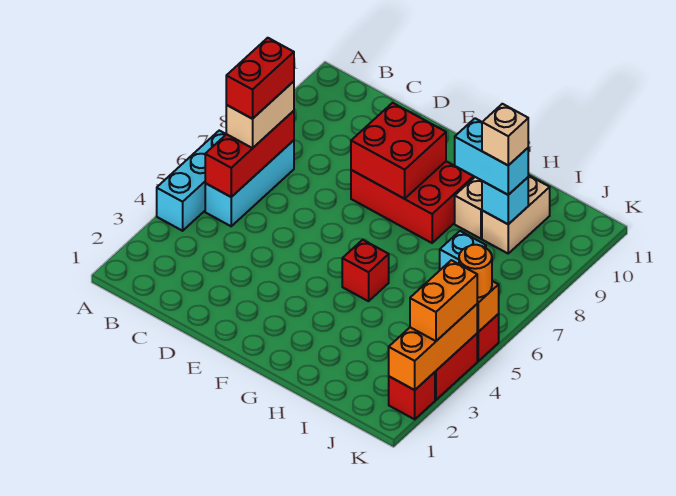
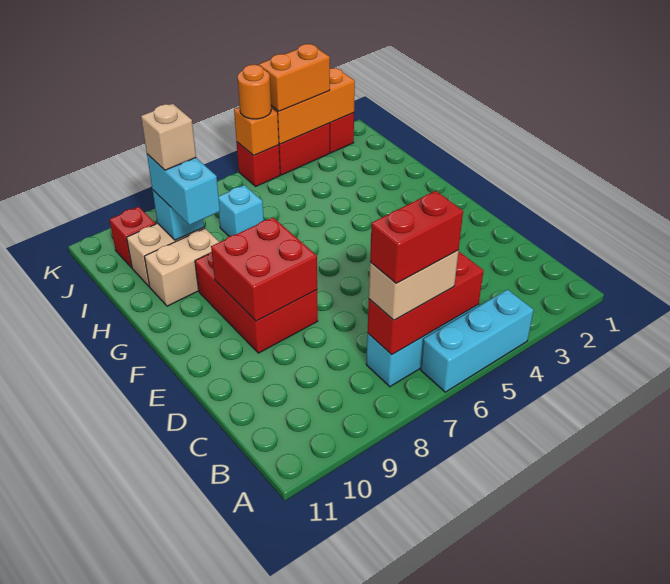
red brick G5 level 1 -> red brick J10 level 1

